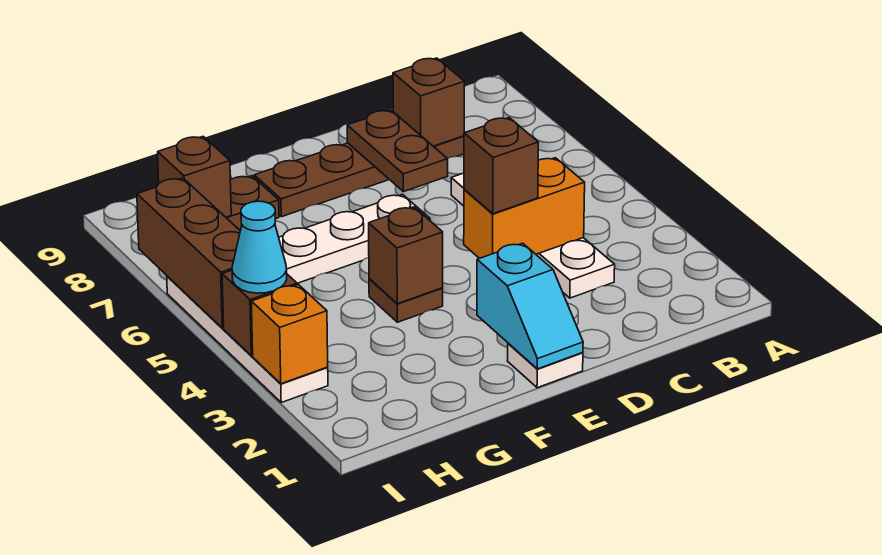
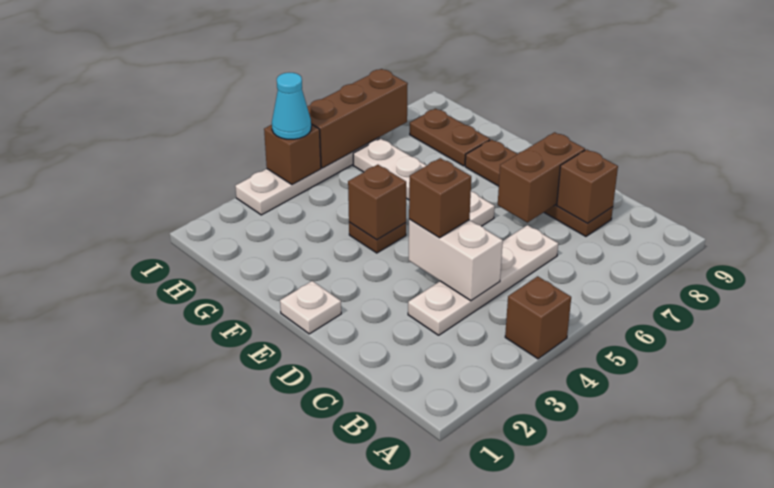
orange brick C4:D4 level 2 -> white brick C4:D4 level 2
brown plate D7:D8 level 2 -> brown brick D7:D8 level 2
cyan slope E1:E2 level 2 top 2 -> none
brown brick H8 level 2 -> brown brick A4 level 1
orange brick I3 level 2 -> none

